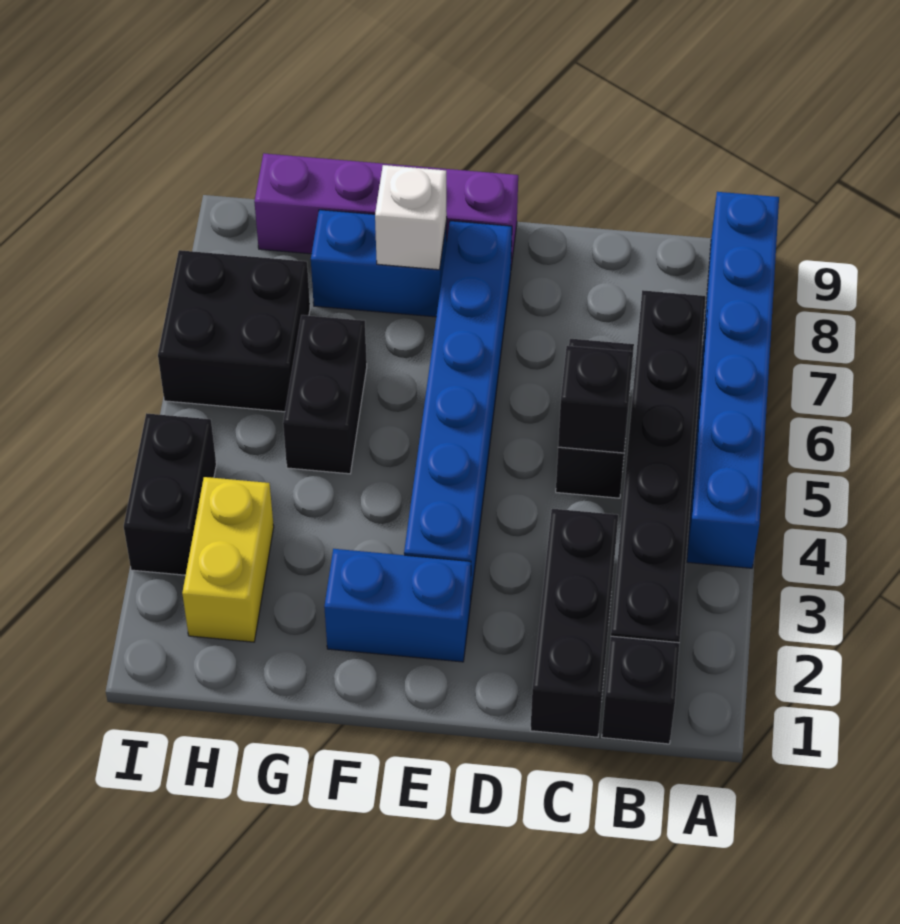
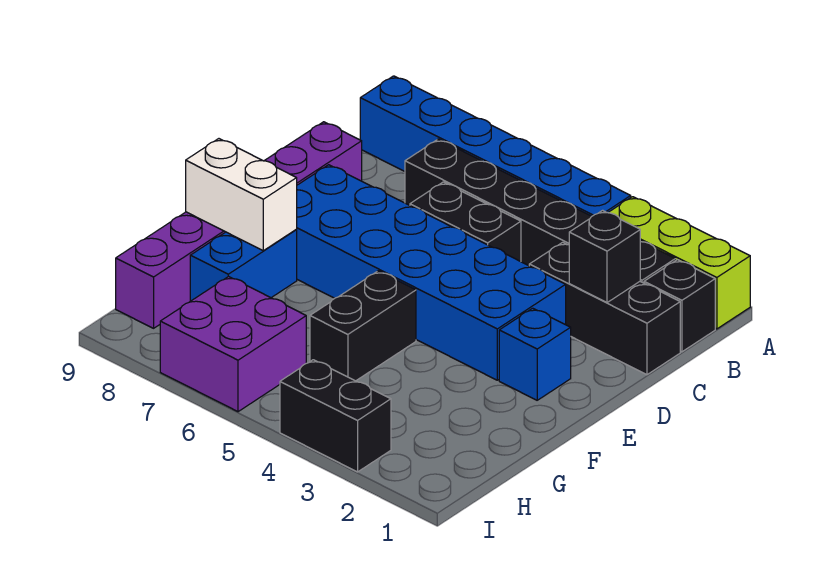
none -> lime brick A1:A3 level 1
black brick C5 level 2 -> black brick C2 level 2
blue brick E2:F2 level 1 -> blue brick E2 level 1
blue brick E3:E8 level 1 -> blue brick D3:E8 level 1
purple brick E9:H9 level 1 -> purple brick C9:H9 level 1
white brick F8 level 2 -> white brick F8:F9 level 2
black brick G5:G6 level 1 -> black brick F5:G5 level 1
yellow brick H2:H3 level 1 -> none
black brick H6:I7 level 1 -> purple brick H6:I7 level 1

